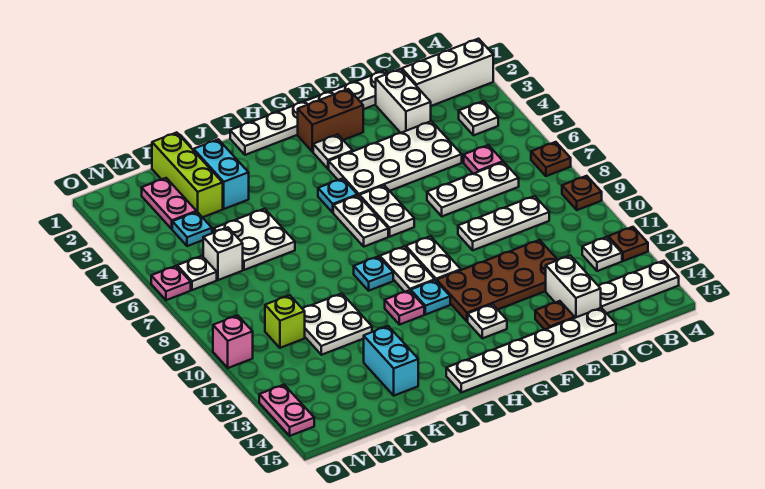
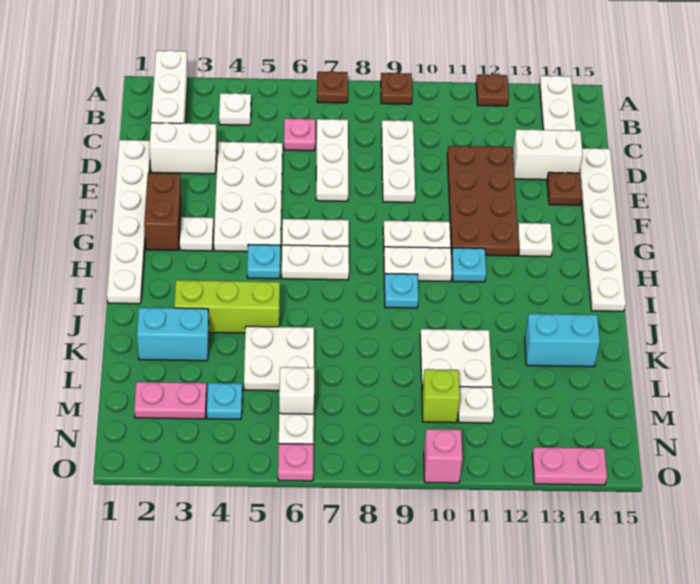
white plate B12 level 1 -> white plate M11 level 1
pink plate I11 level 1 -> none
lime brick L1:L3 level 1 -> lime brick J3:J5 level 1

